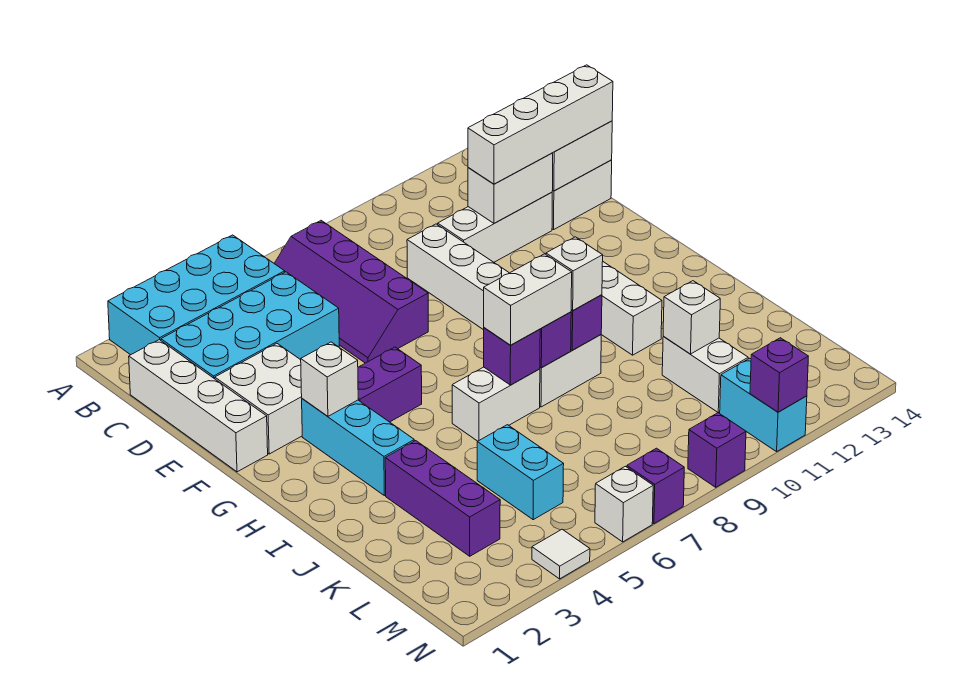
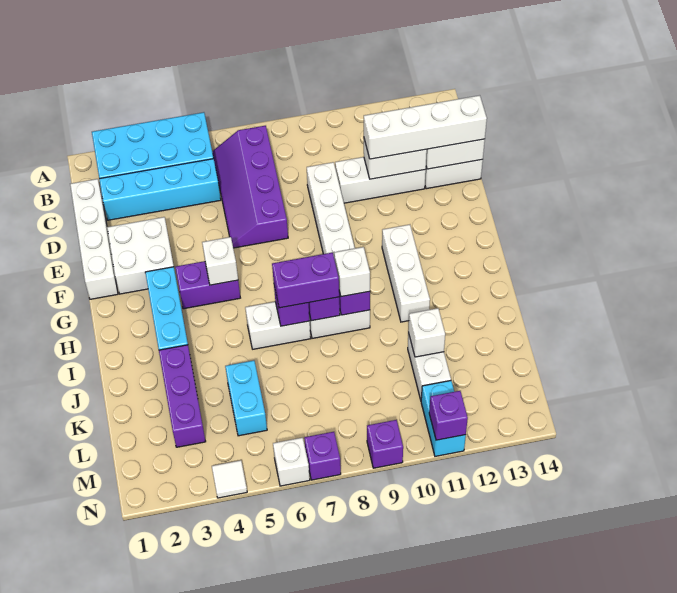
cyan brick C2:D5 level 1 -> cyan brick C2:C5 level 1
white brick G3 level 2 -> white brick G5 level 2
white brick I7:I8 level 3 -> purple brick I7:I8 level 3

